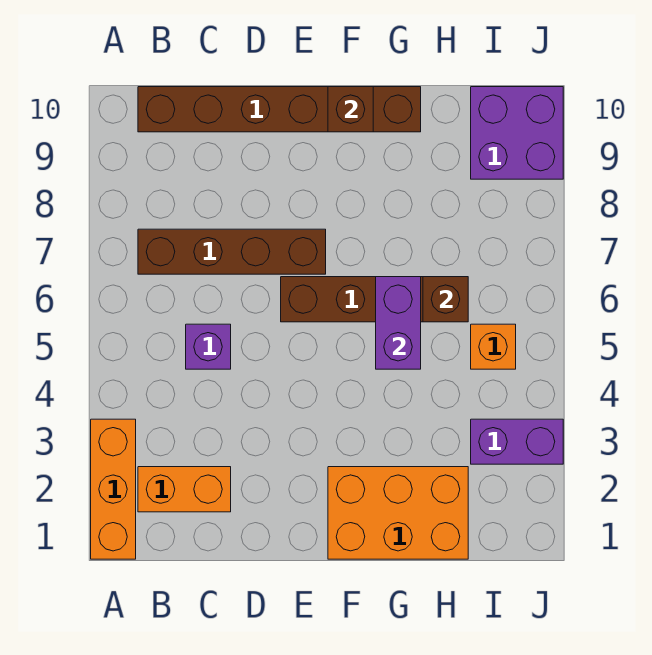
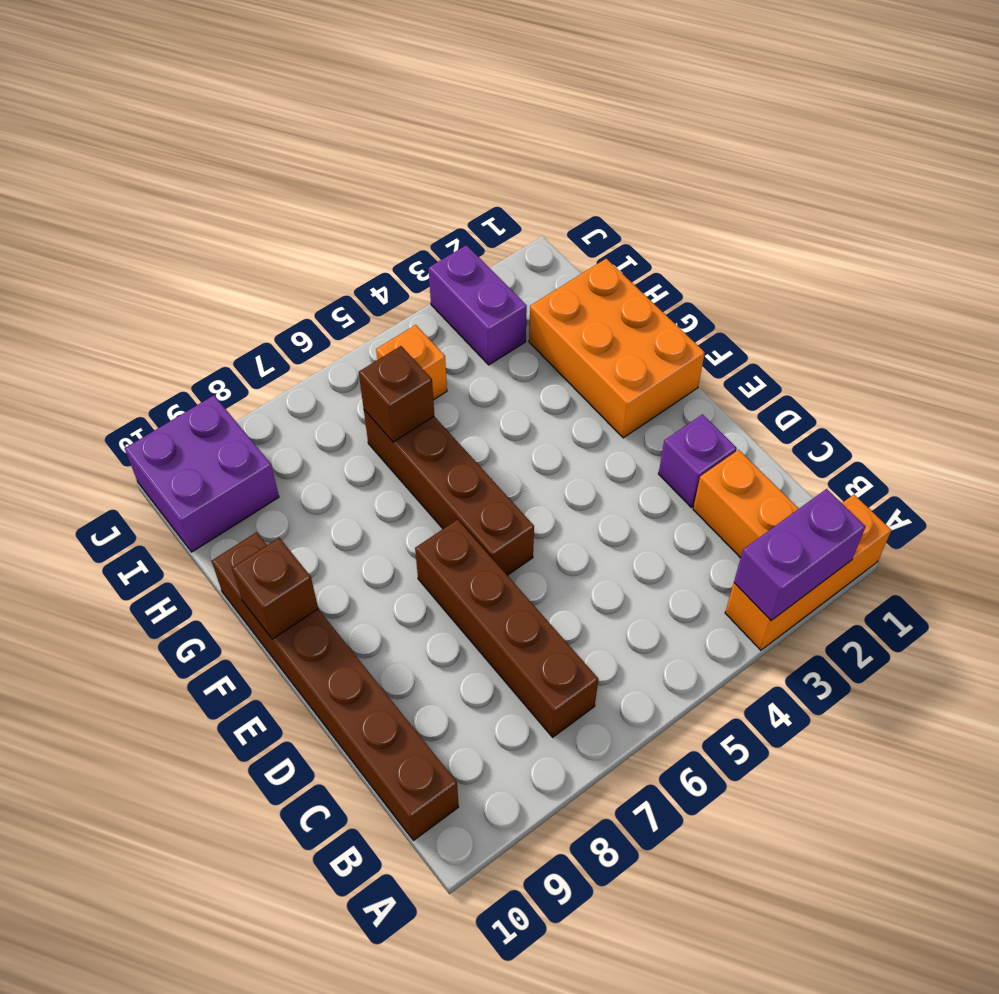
purple brick C5 level 1 -> purple brick D2 level 1
purple brick G5:G6 level 2 -> purple brick A2:A3 level 2

